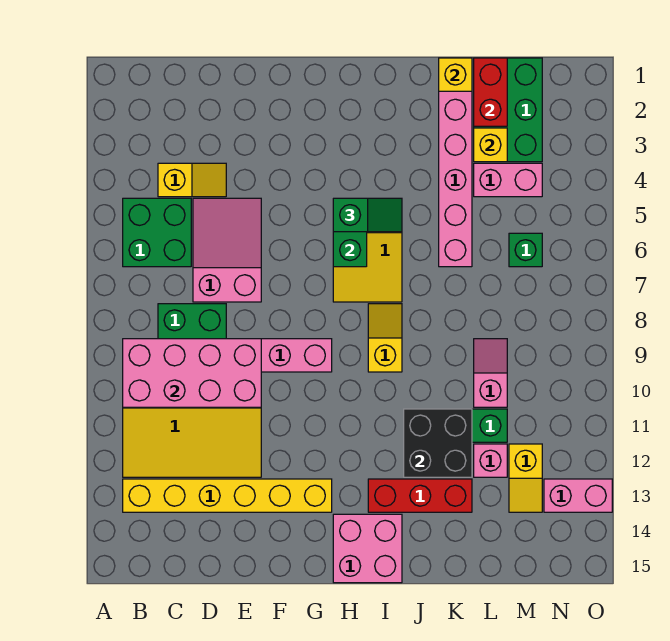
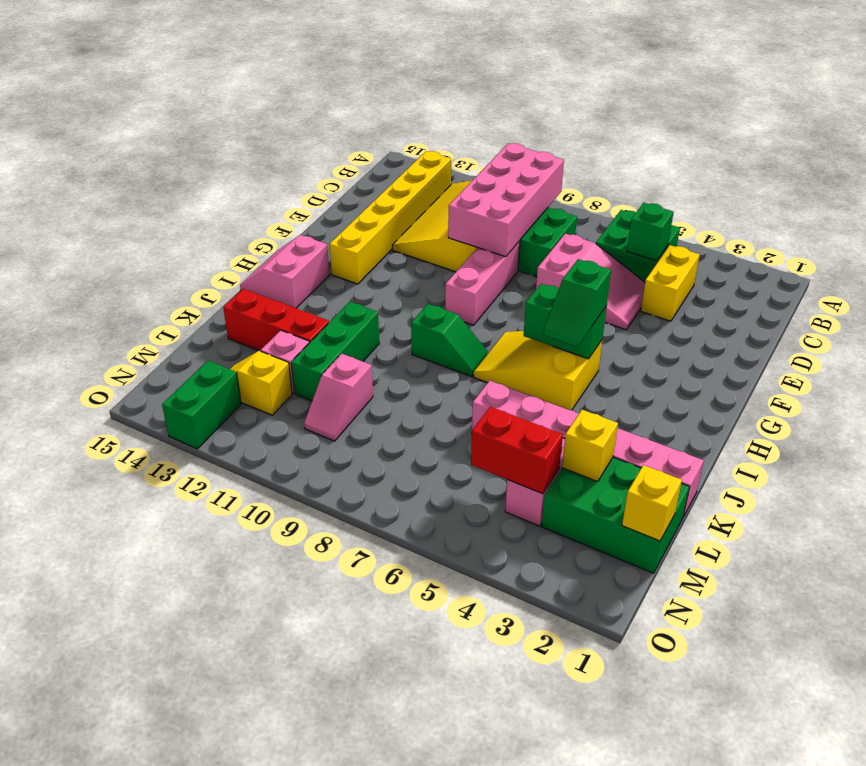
yellow slope C4:D4 level 1 top C -> yellow brick C4:D4 level 1
pink brick H14:I15 level 1 -> pink slope H14:I15 level 1 top 14
yellow slope I8:I9 level 1 top 9 -> green slope I8:I9 level 1 top 9
red brick I13:K13 level 1 -> red brick K12:K14 level 1
black brick J11:K12 level 2 -> none
yellow brick K1 level 2 -> yellow brick M1 level 2
red brick L1:L2 level 2 -> red brick M4:M5 level 2
pink slope L9:L10 level 1 top 10 -> pink slope L10:M10 level 1 top L
green brick M6 level 1 -> green brick C5 level 2
pink brick N13:O13 level 1 -> green brick N13:O13 level 1

